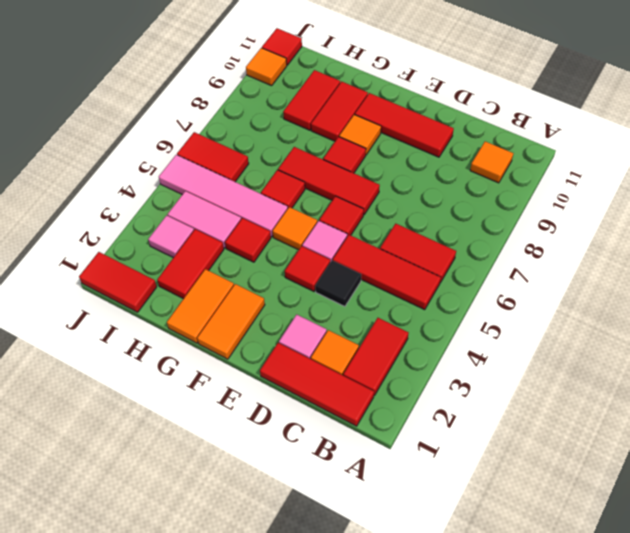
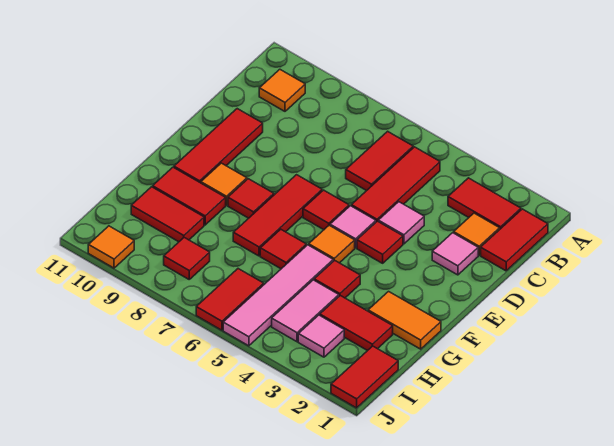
red tile B1:D1 level 1 -> red tile B1:C1 level 1
black tile D4 level 1 -> pink tile D4 level 1
orange tile F1:F2 level 1 -> none
red tile J11 level 1 -> red tile I8 level 1

